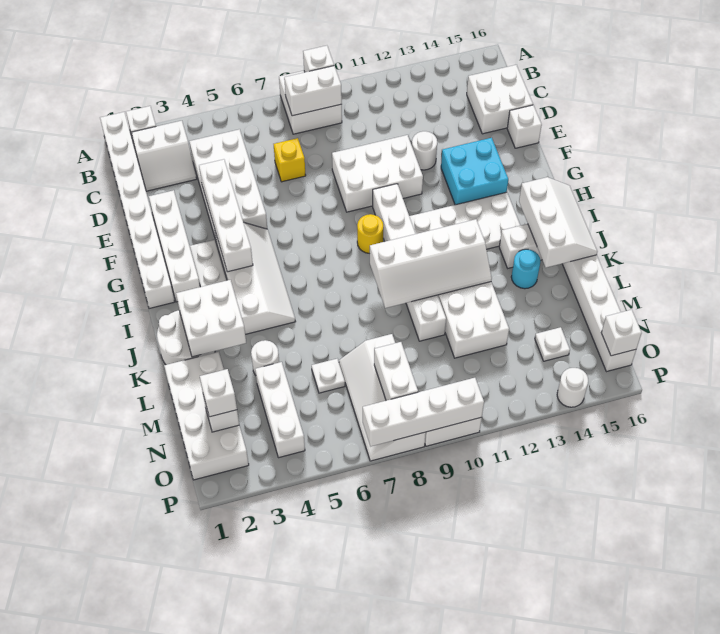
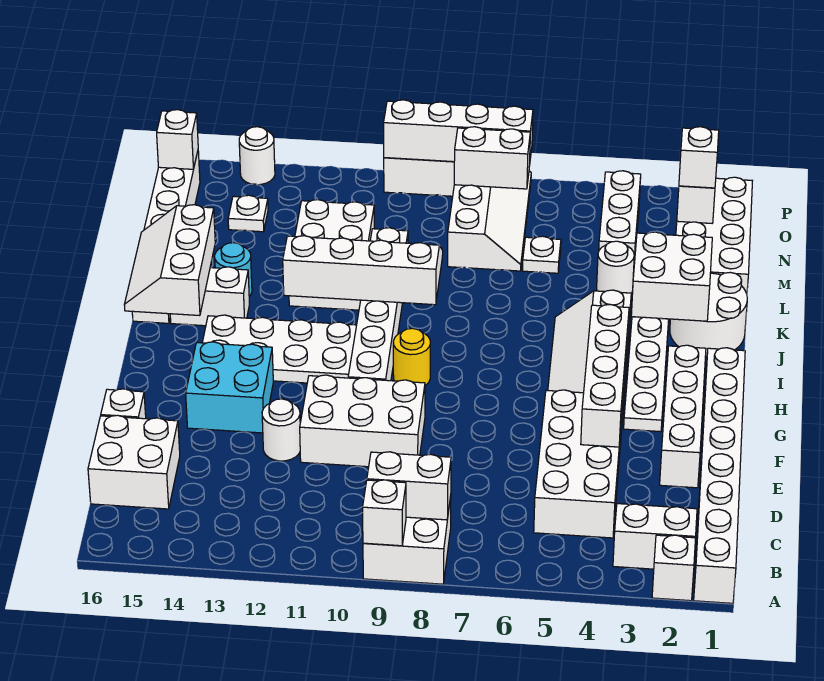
yellow brick D7 level 1 -> none
white brick N8:O8 level 2 -> white brick O7:O8 level 2

